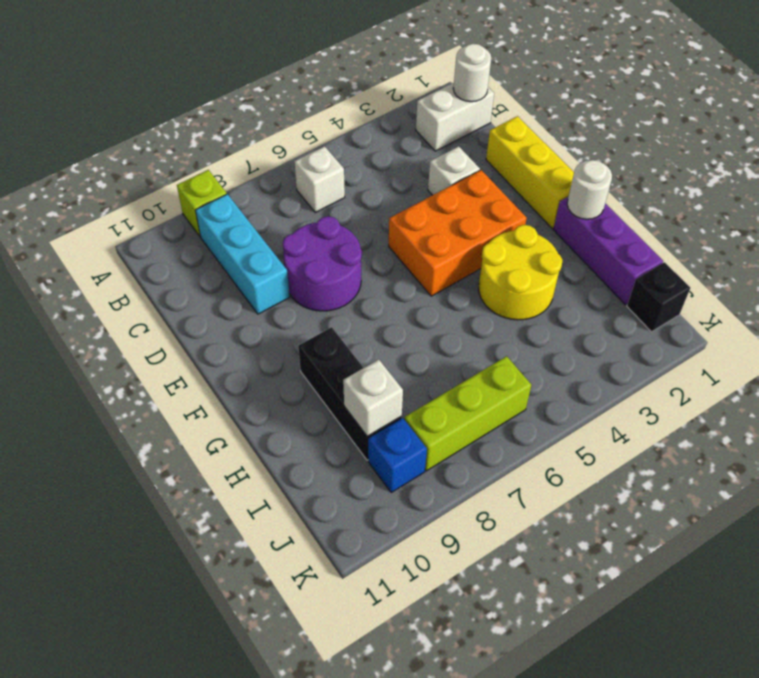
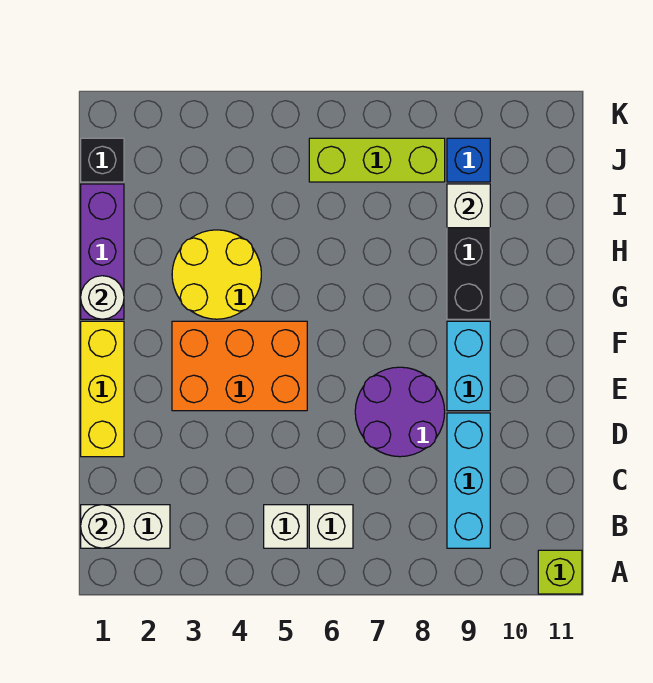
lime brick A9 level 1 -> lime brick A11 level 1
white brick D3 level 1 -> white brick B5 level 1
none -> cyan brick E9:F9 level 1

